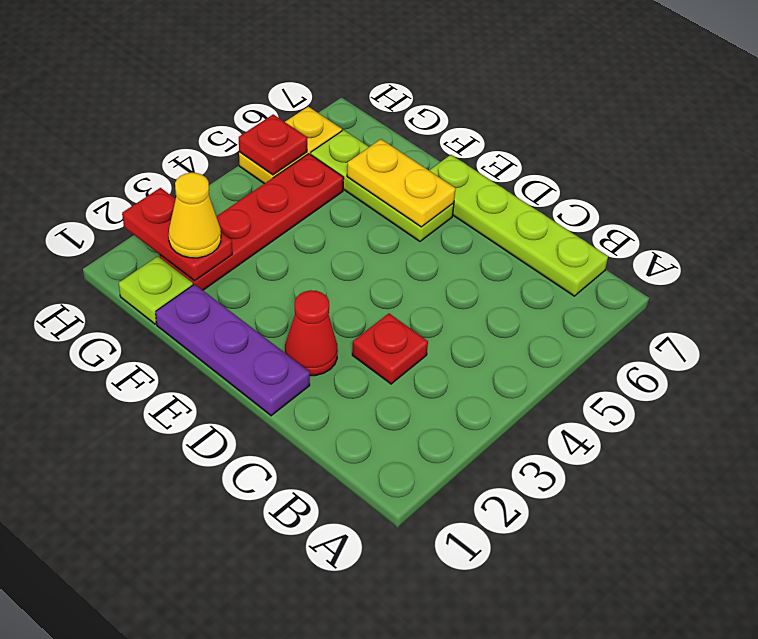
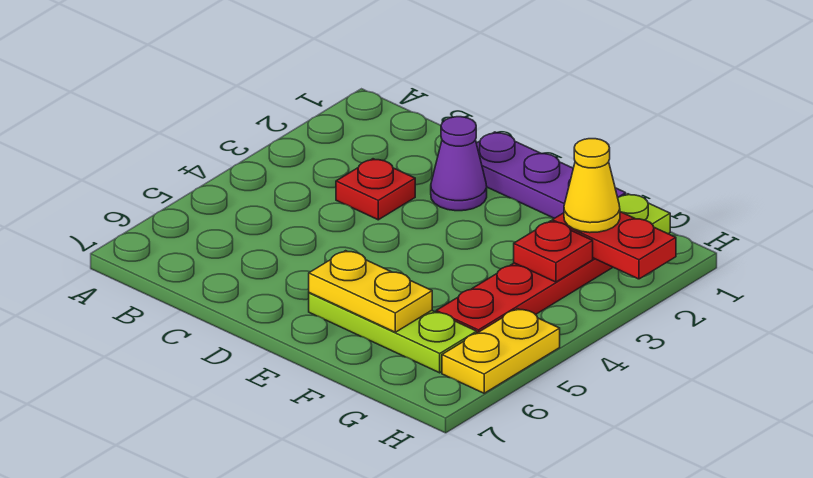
lime plate B7:E7 level 1 -> none
red cone D2 level 1 -> purple cone D2 level 1
red plate H5 level 2 -> red plate G3 level 2

